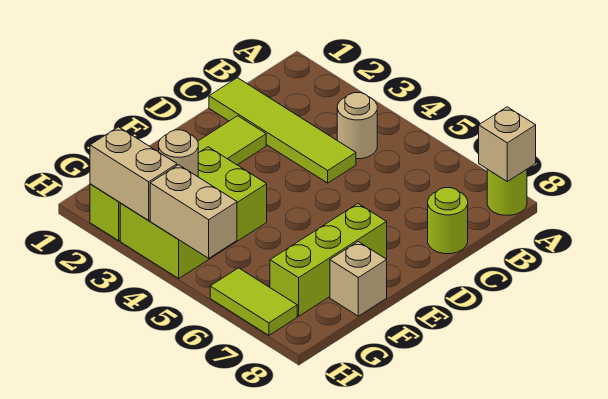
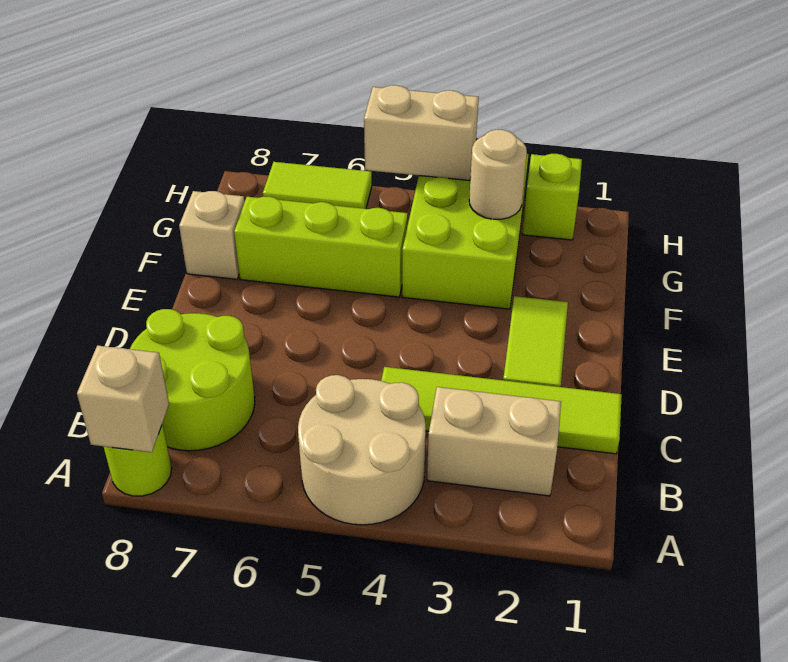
tan round brick B4 level 1 -> tan round brick A4:B5 level 1
lime round brick C8 level 1 -> lime round brick B7:C8 level 1
lime brick E7:G7 level 1 -> lime brick F5:F7 level 1
tan brick H2:H3 level 2 -> tan brick B2:B3 level 1

